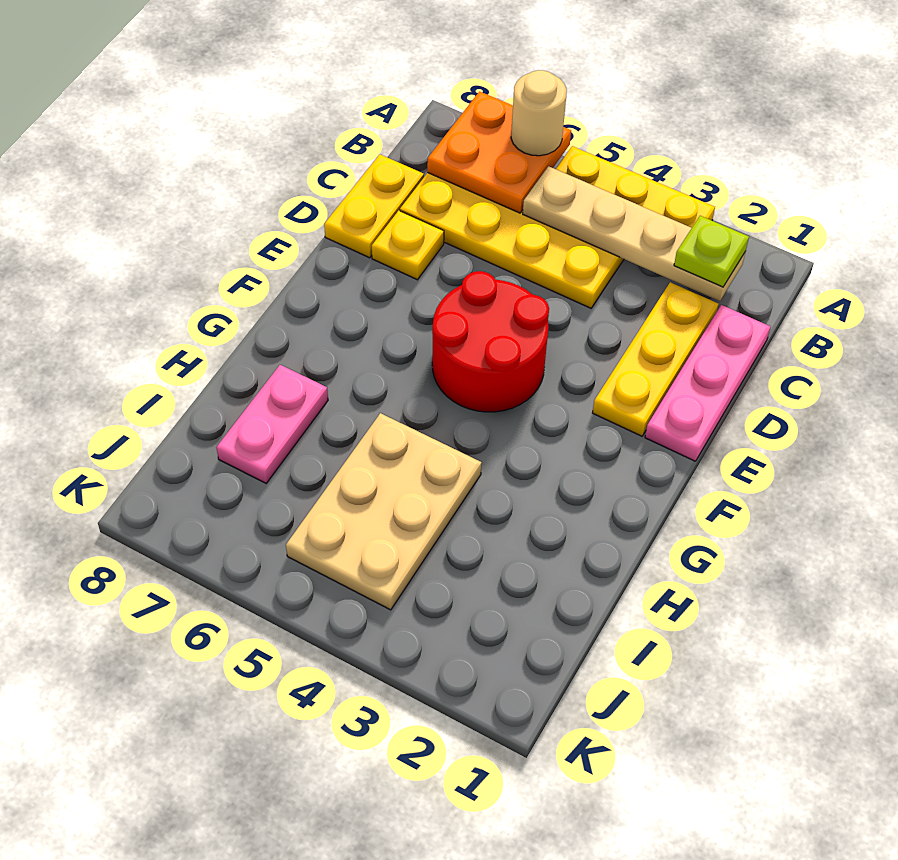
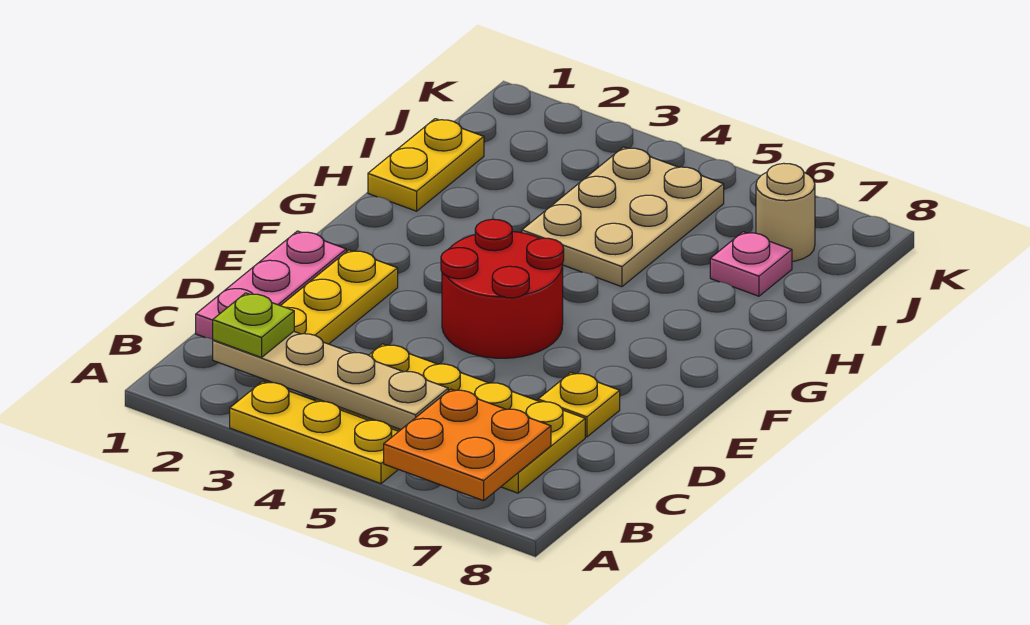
tan round brick A6 level 3 -> tan round brick J7 level 1
yellow plate C8:D8 level 1 -> yellow plate H1:I1 level 1
pink plate H7:I7 level 1 -> pink plate I7 level 1

